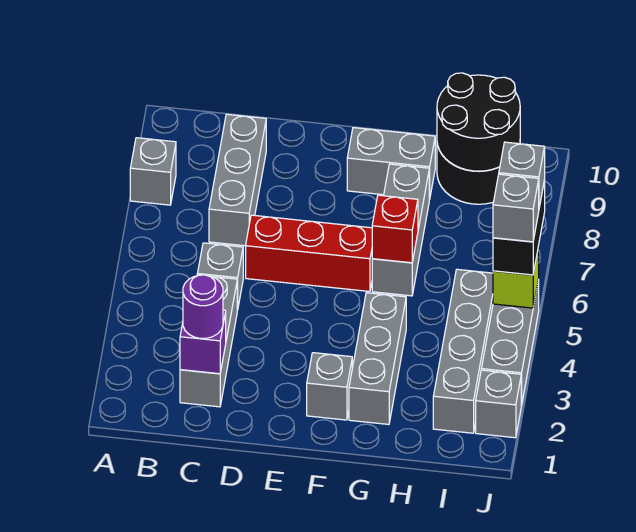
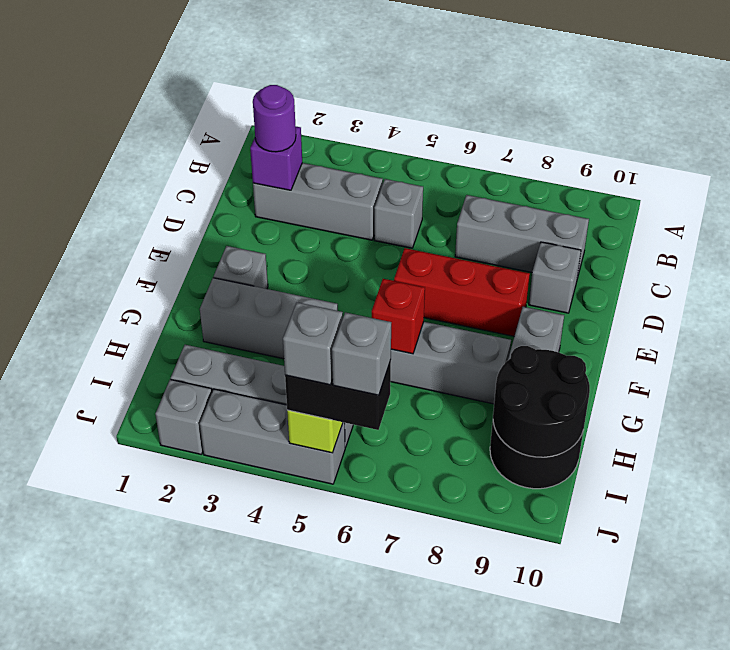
grey brick A8 level 1 -> grey brick D9 level 1
red brick D6:F6 level 1 -> red brick E6:E8 level 1

